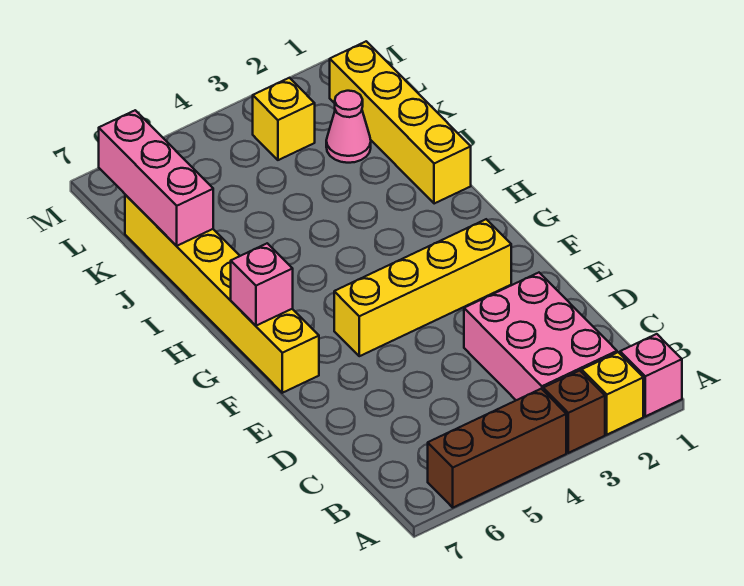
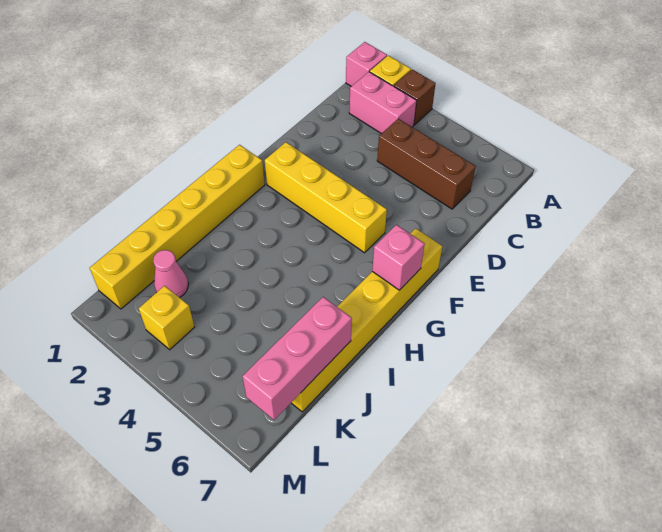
brown brick A4:A6 level 1 -> brown brick C4:C6 level 1
pink brick B2:D3 level 1 -> pink brick B2:B3 level 1
yellow brick I1:L1 level 1 -> yellow brick G1:L1 level 1

